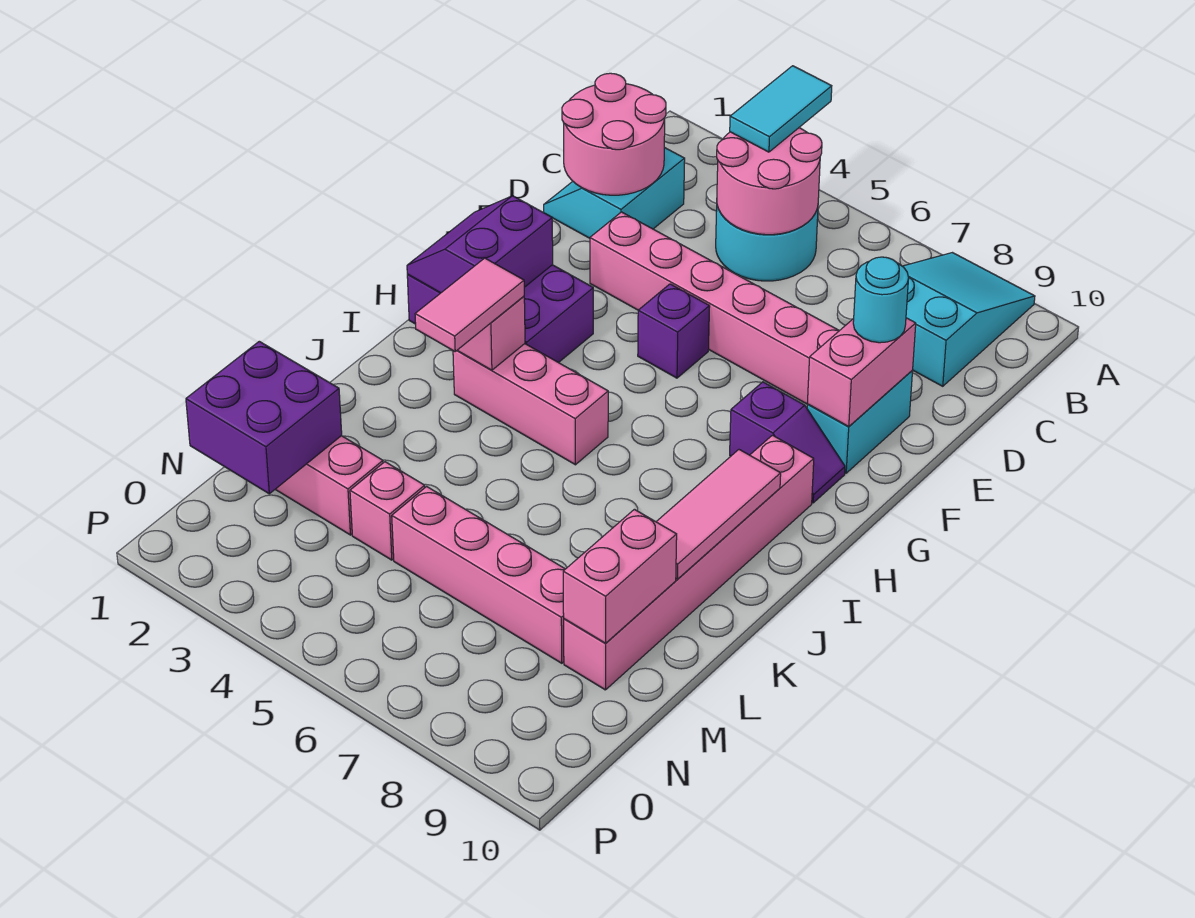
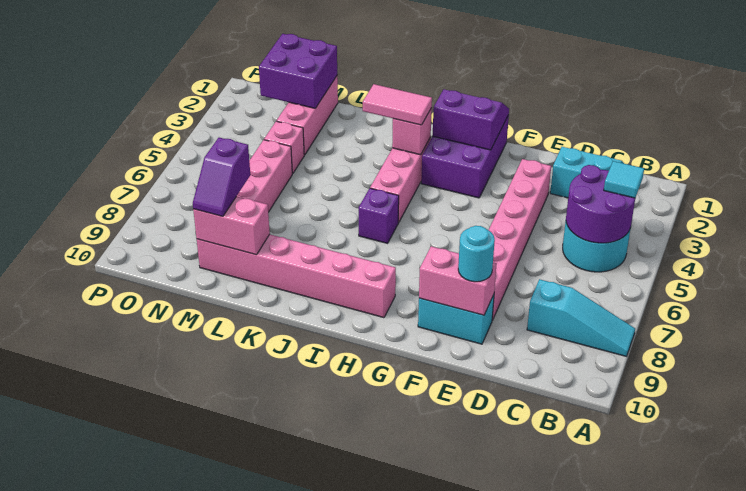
cyan tile A4:B4 level 3 -> cyan tile B4 level 3
cyan slope A8:C9 level 1 top C -> cyan slope A8:C8 level 1 top C
pink round brick B4:C5 level 2 -> purple round brick B4:C5 level 2
pink round brick C1:D2 level 2 -> none
purple brick F5 level 1 -> purple brick I6 level 1
purple slope G8:G9 level 1 top 8 -> purple slope M8:M9 level 3 top 8
pink tile I9:K9 level 2 -> none

